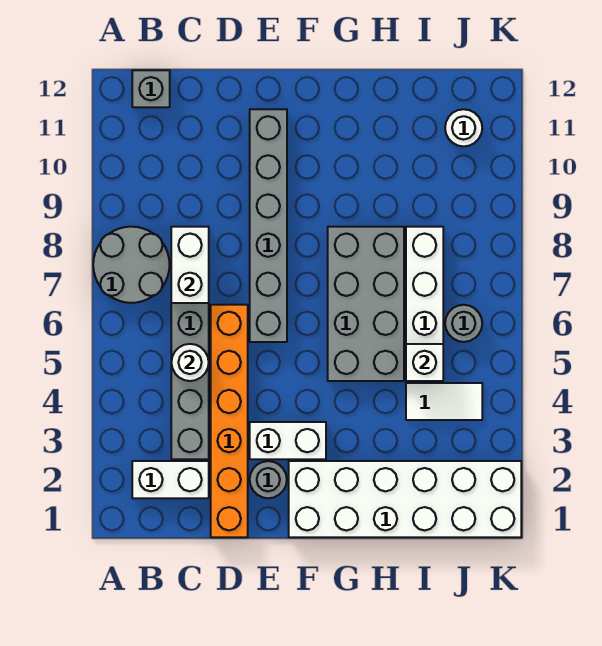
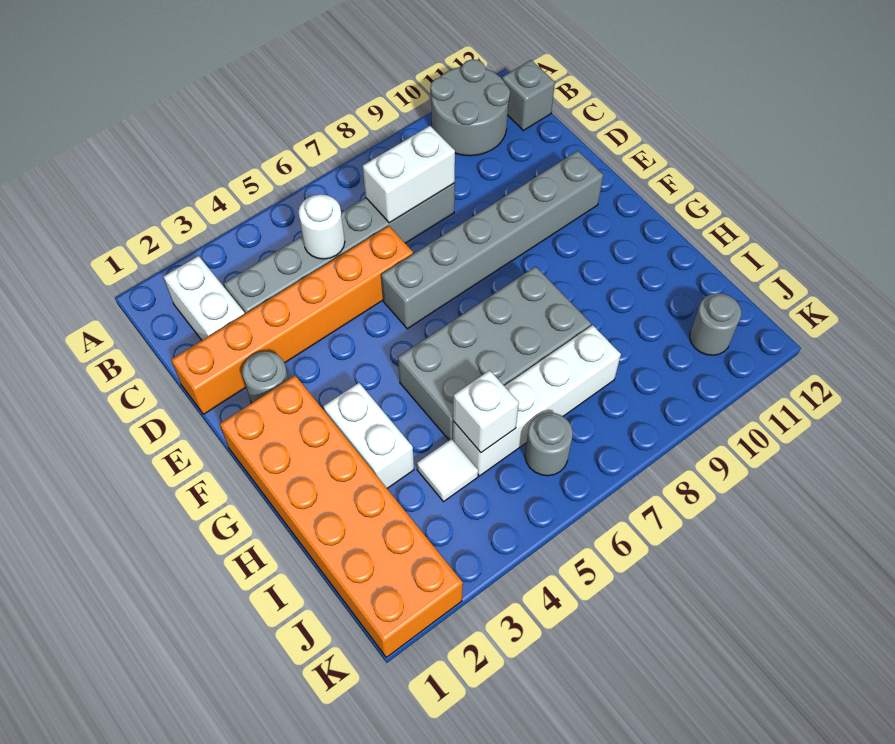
grey round brick A7:B8 level 1 -> grey round brick A10:B11 level 1
white brick E3:F3 level 1 -> white brick G3:H3 level 1
white brick F1:K2 level 1 -> orange brick F1:K2 level 1
white tile I4:J4 level 1 -> white tile I4 level 1
white round brick J11 level 1 -> grey round brick J11 level 1

